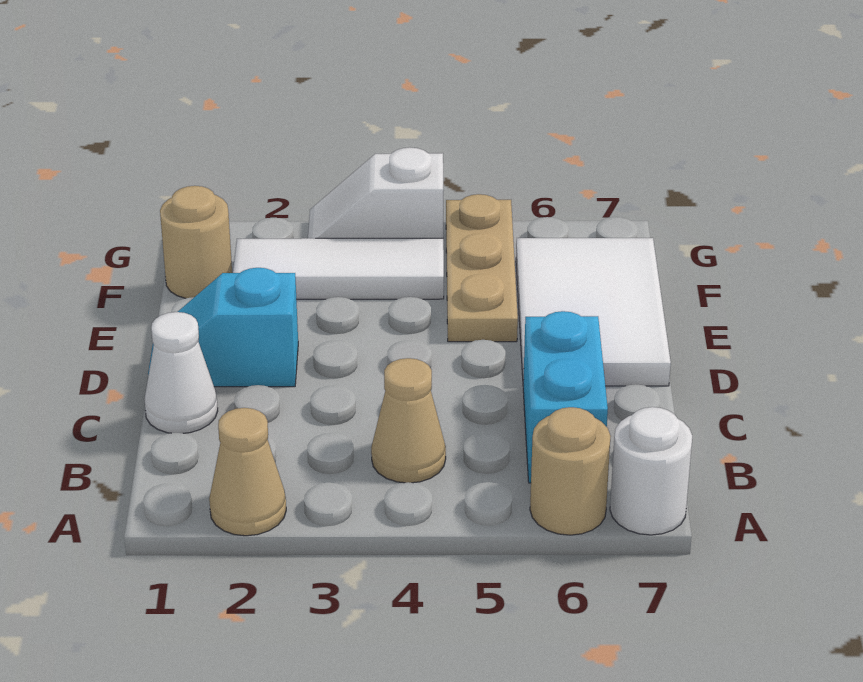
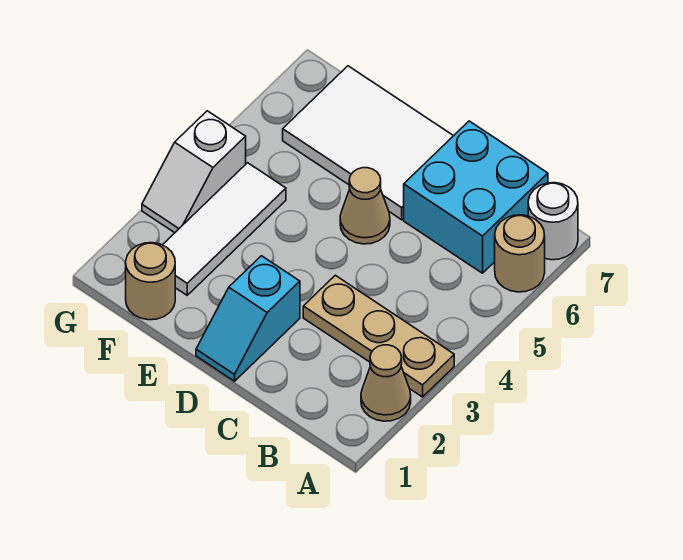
tan cone B4 level 1 -> tan cone D5 level 1
cyan brick B6:C6 level 1 -> cyan brick B6:C7 level 1
white cone C1 level 1 -> none
tan plate E5:G5 level 1 -> tan plate A3:C3 level 1

